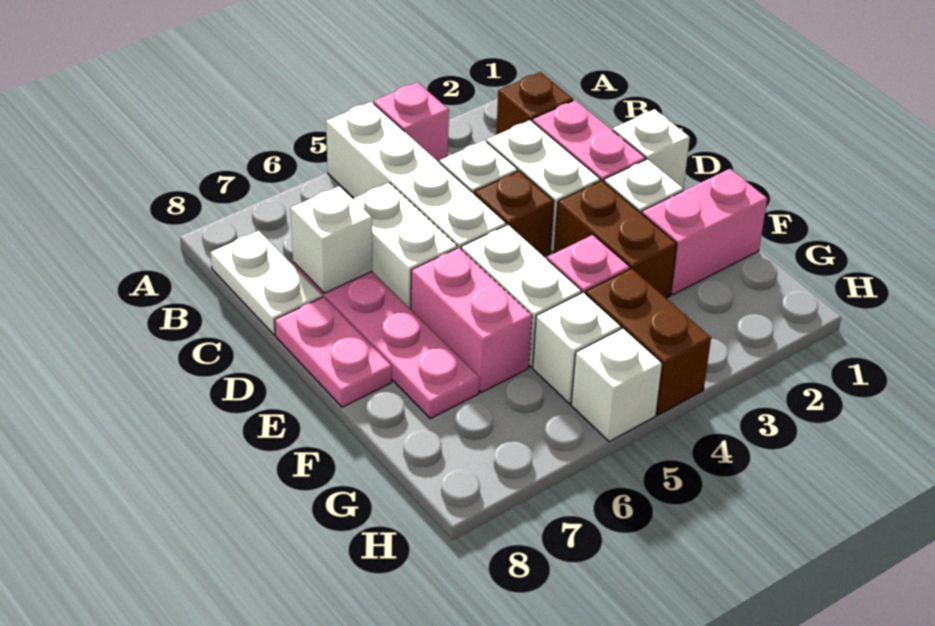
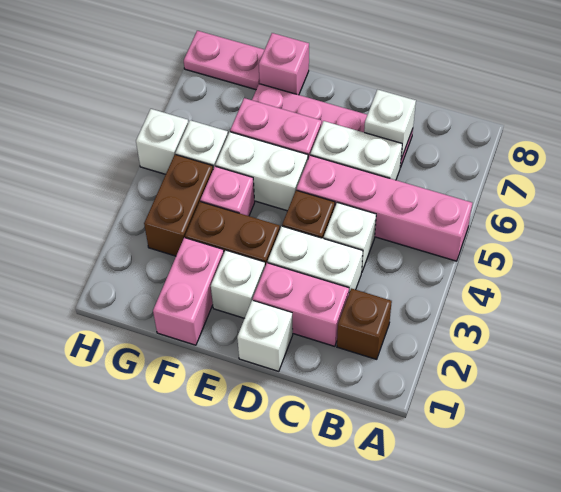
pink brick A4 level 1 -> pink brick F8 level 1
white brick A5:D5 level 1 -> pink brick A5:D5 level 1
white plate B8:C8 level 1 -> none
pink plate D8:E8 level 1 -> pink plate G8:H8 level 1
brown brick G4:H4 level 1 -> brown brick G3:G4 level 1

